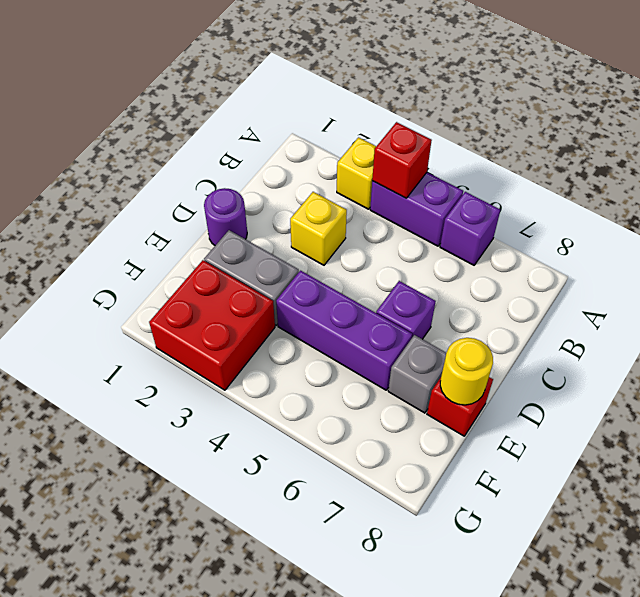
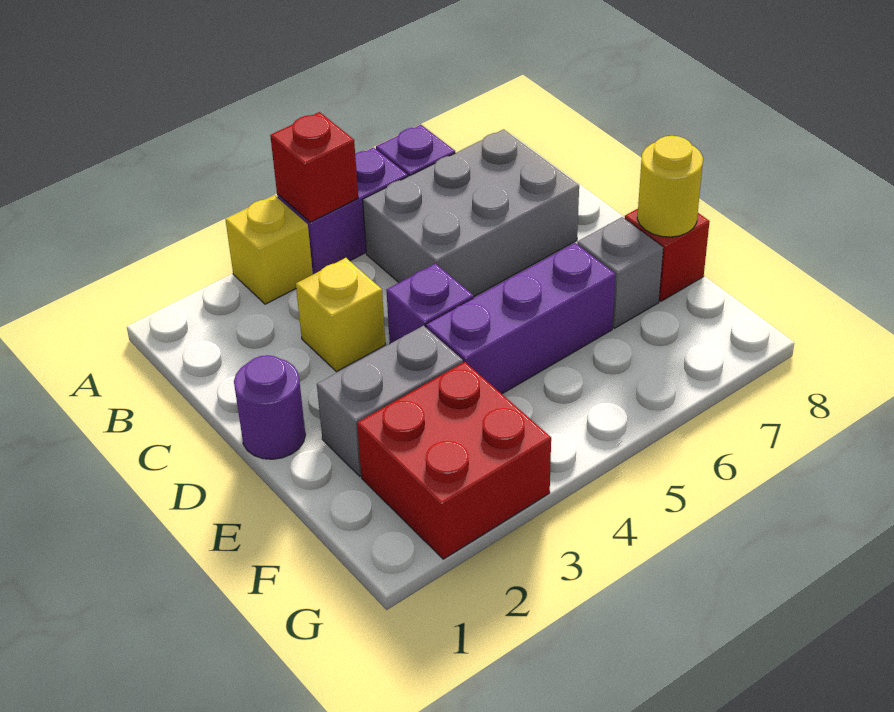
none -> grey brick B5:C7 level 1
purple brick D6 level 1 -> purple brick D4 level 1

